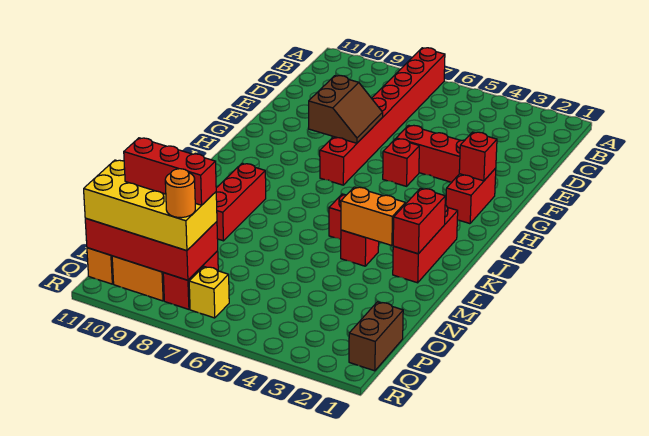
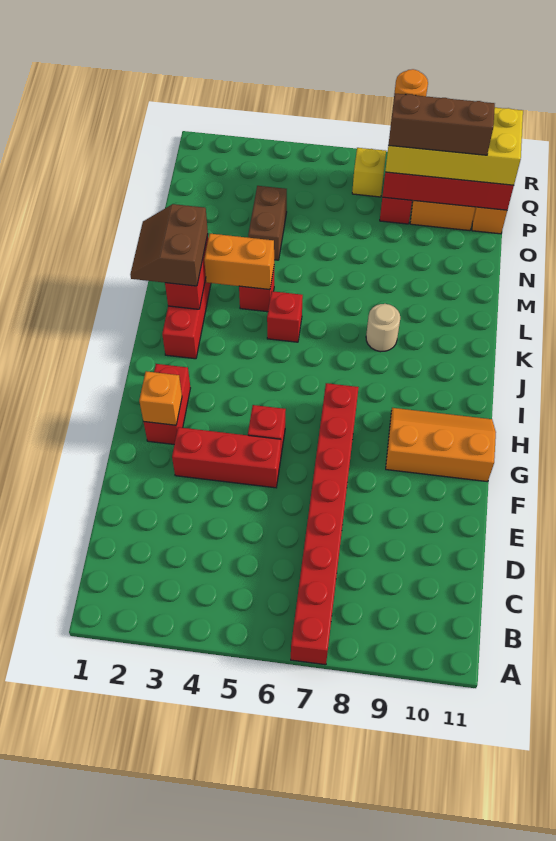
brown slope F7:G8 level 2 top 8 -> brown slope K1:L2 level 3 top 2
red brick G2 level 2 -> orange brick G2 level 2
none -> orange slope G9:H11 level 1 top G
none -> tan round brick K8 level 1
red brick K9:M9 level 1 -> none
brown brick P1:Q1 level 1 -> brown brick N4:O4 level 1
red brick P8:P10 level 4 -> brown brick P8:P10 level 4

